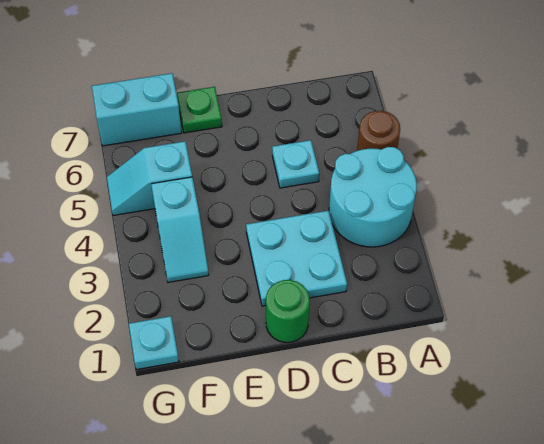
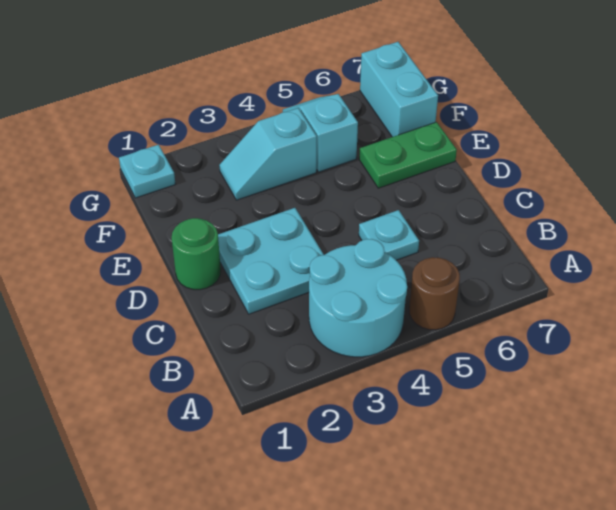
green plate E7 level 1 -> green plate E6:E7 level 1

